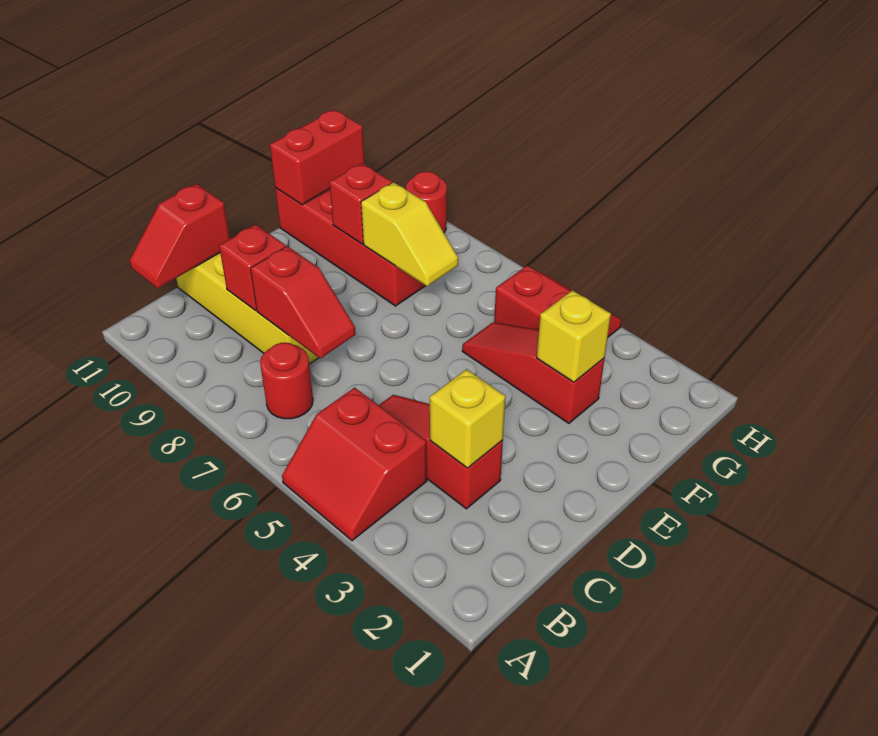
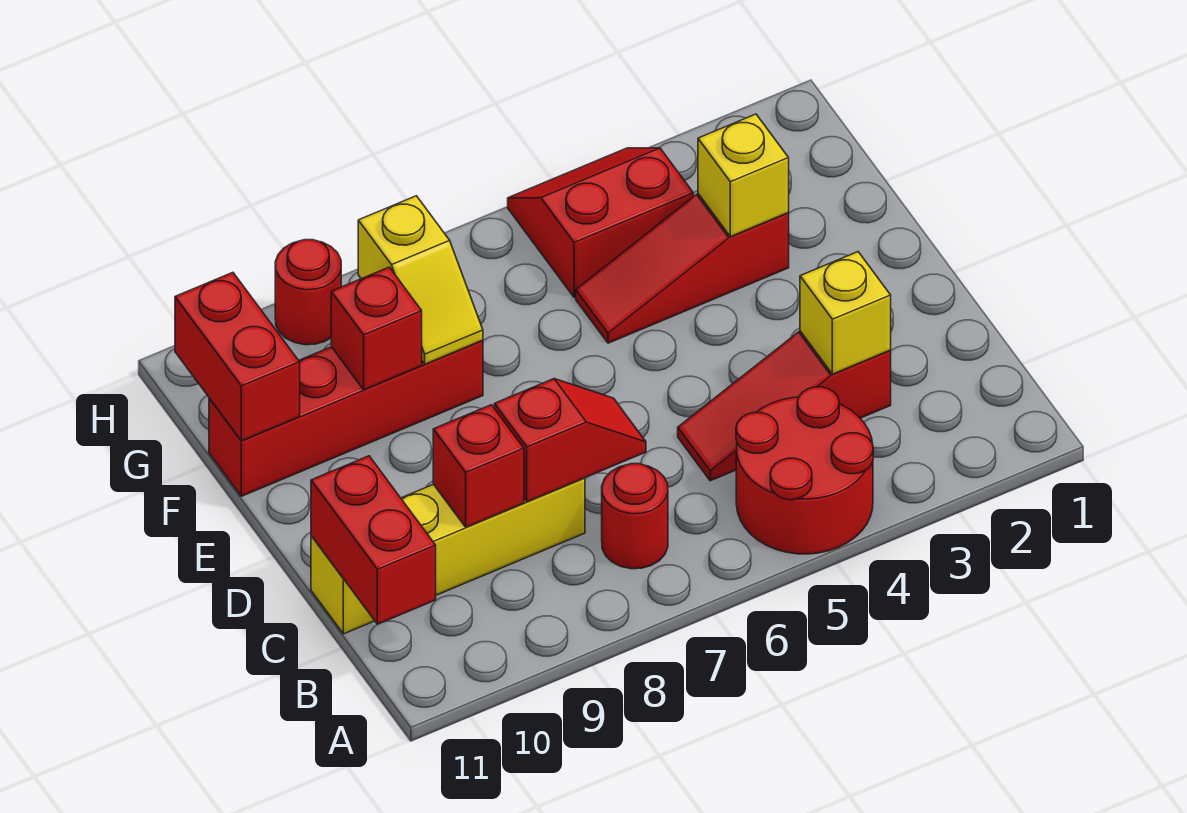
red slope A4:B5 level 1 top B -> red round brick A4:B5 level 1
red slope B11:C11 level 2 top C -> red brick B11:C11 level 2
yellow slope F7:F8 level 2 top 8 -> yellow slope F8:G8 level 2 top G

